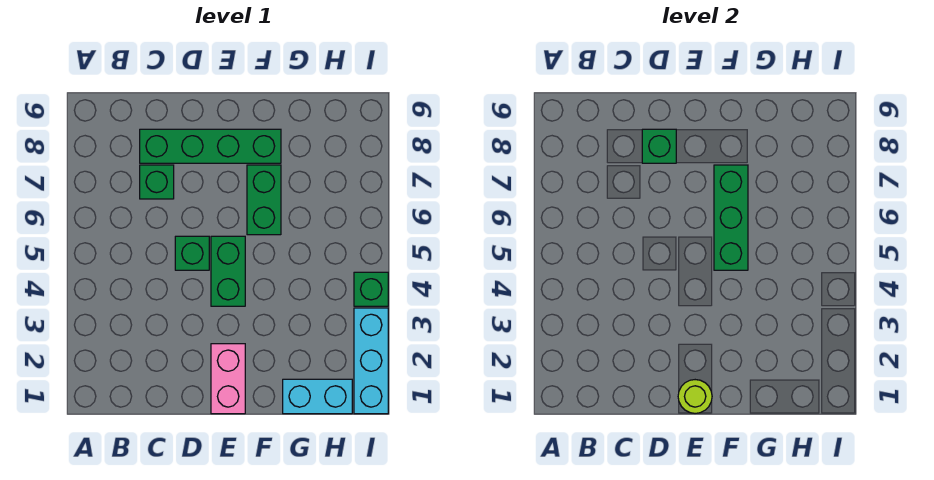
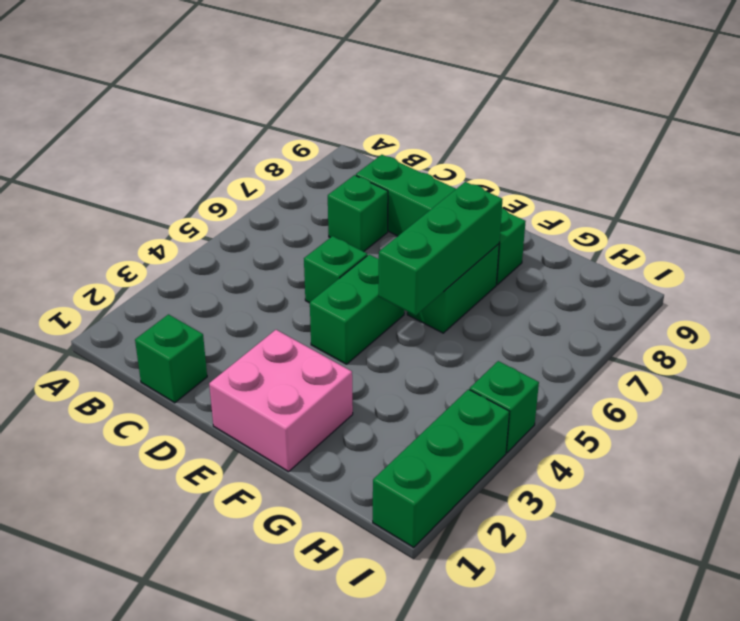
green brick D8 level 2 -> green brick C1 level 1
pink brick E1:E2 level 1 -> pink brick E1:F2 level 1
lime round brick E1 level 2 -> none
cyan brick G1:H1 level 1 -> none
cyan brick I1:I3 level 1 -> green brick I1:I3 level 1

